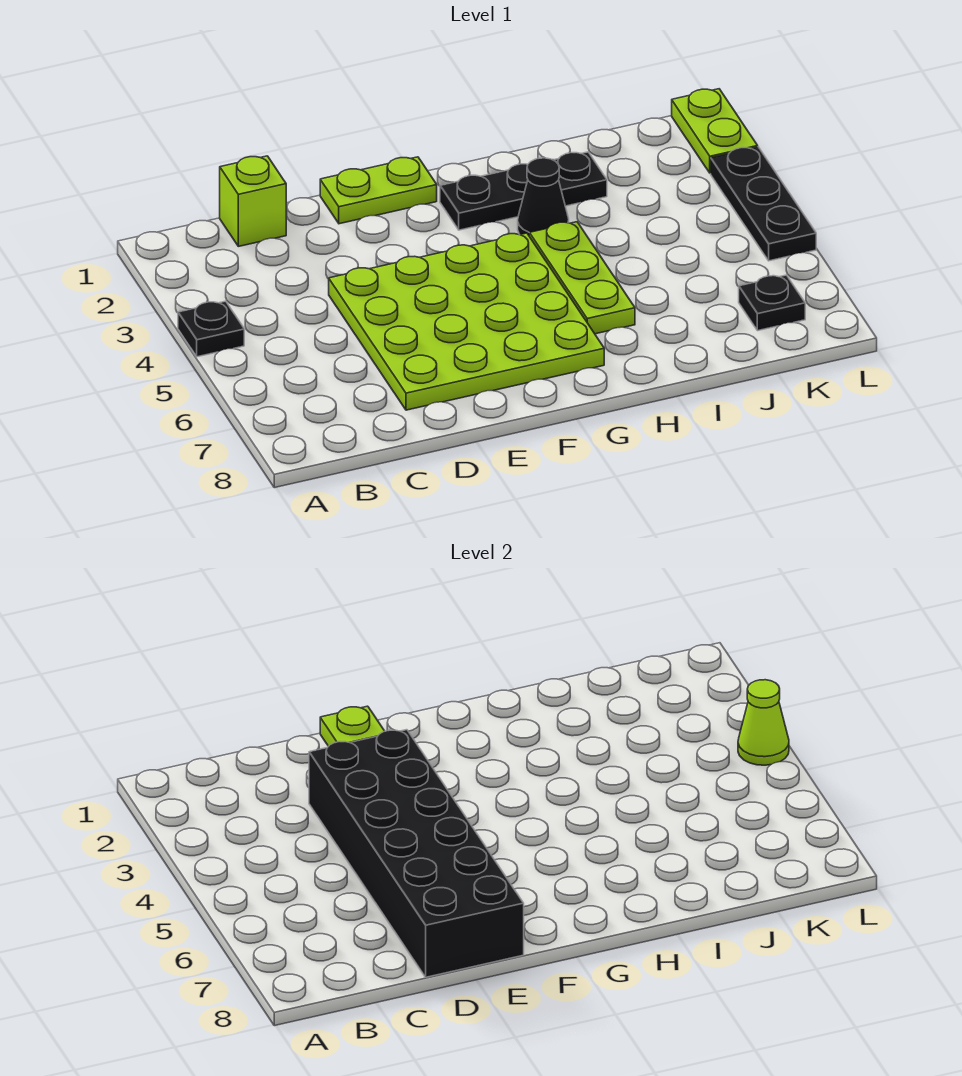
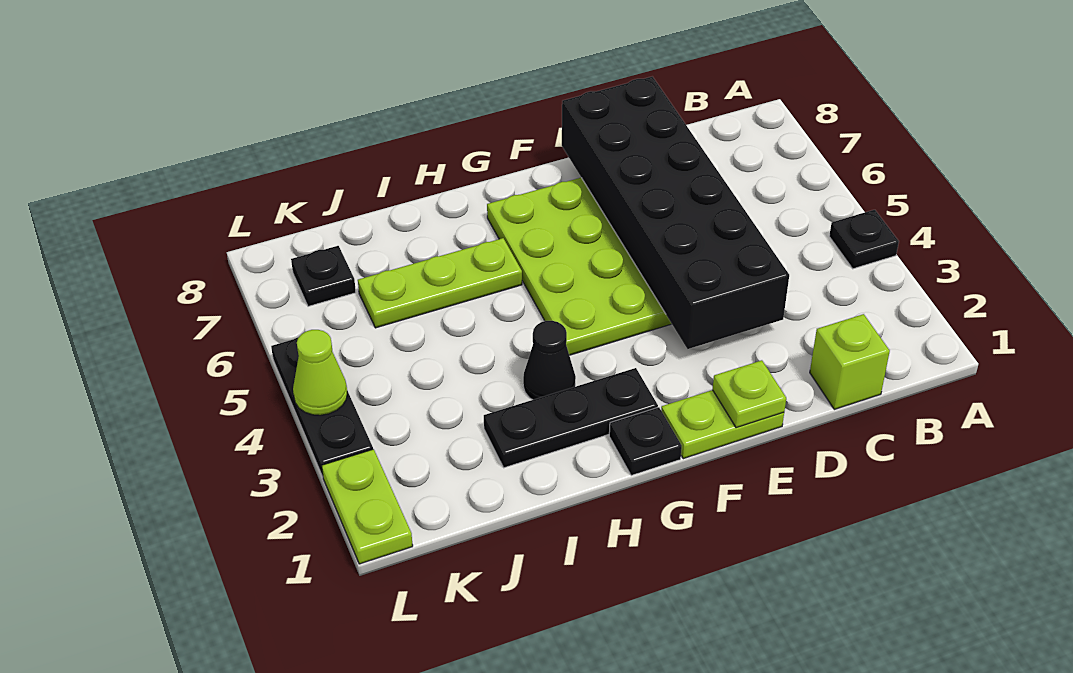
none -> black plate G1 level 1
lime plate H4:H6 level 1 -> lime plate H6:J6 level 1

